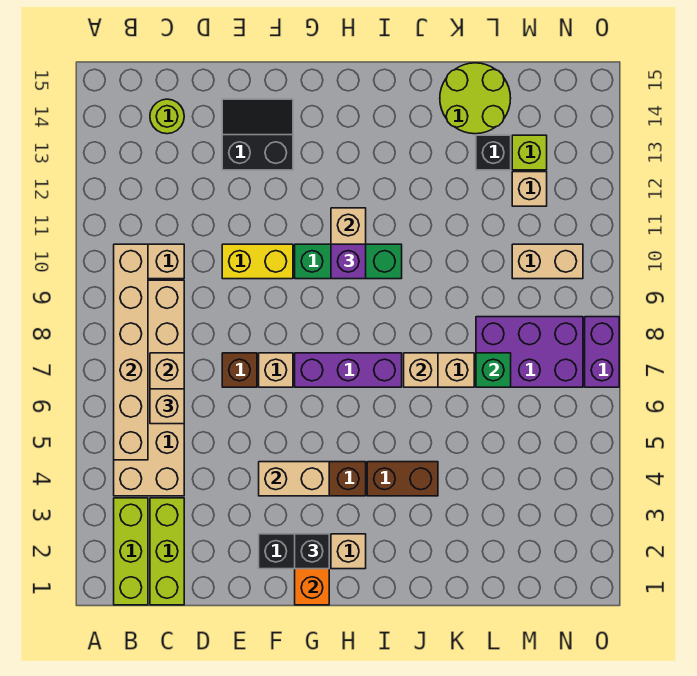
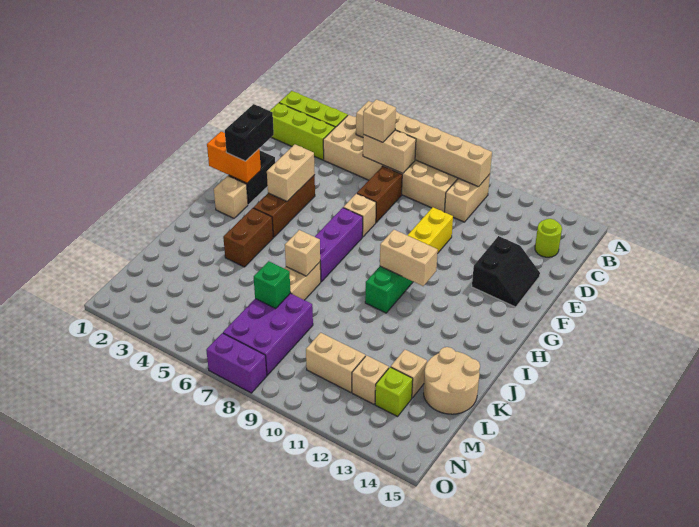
brown brick E7 level 1 -> brown brick D7:E7 level 1
black brick G2 level 3 -> black brick F2:G2 level 3
purple brick H10 level 3 -> none
lime round brick K14:L15 level 1 -> tan round brick K14:L15 level 1
black brick L13 level 1 -> tan brick L13 level 1
tan brick M10:N10 level 1 -> tan brick M10:M11 level 1

